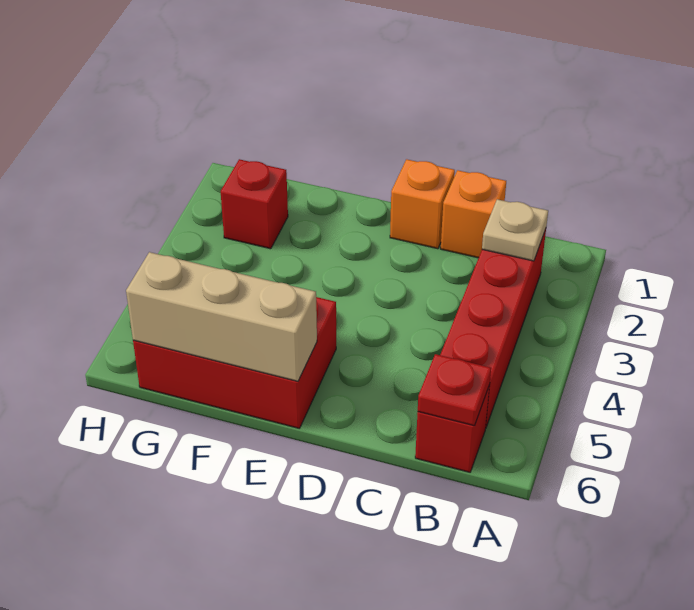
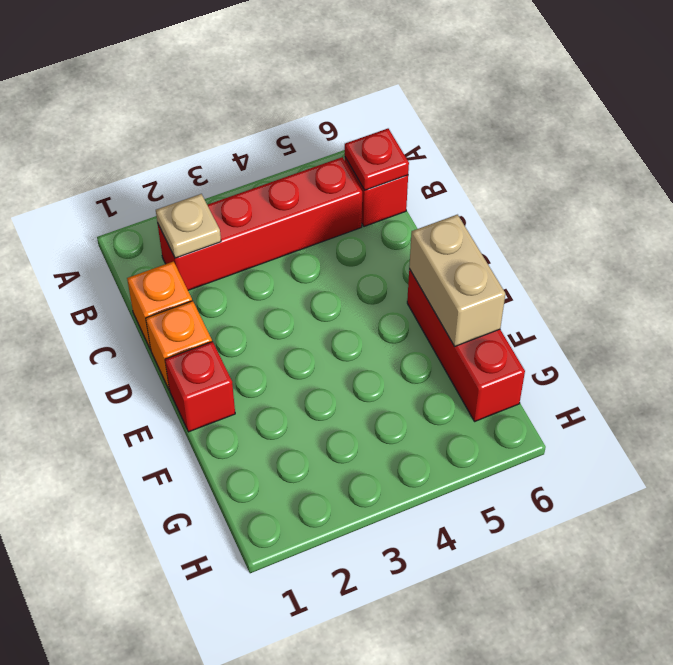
red brick E5:G6 level 1 -> red brick E6:G6 level 1
tan brick E6:G6 level 2 -> tan brick E6:F6 level 2
red brick G2 level 1 -> red brick E1 level 1

